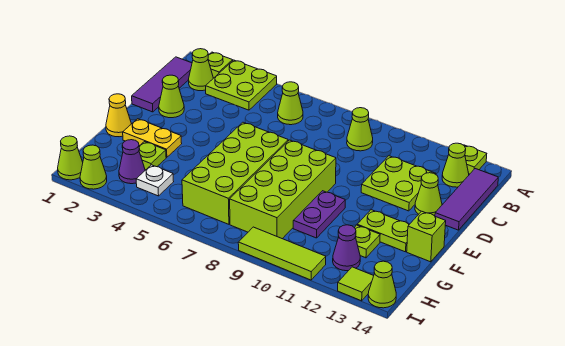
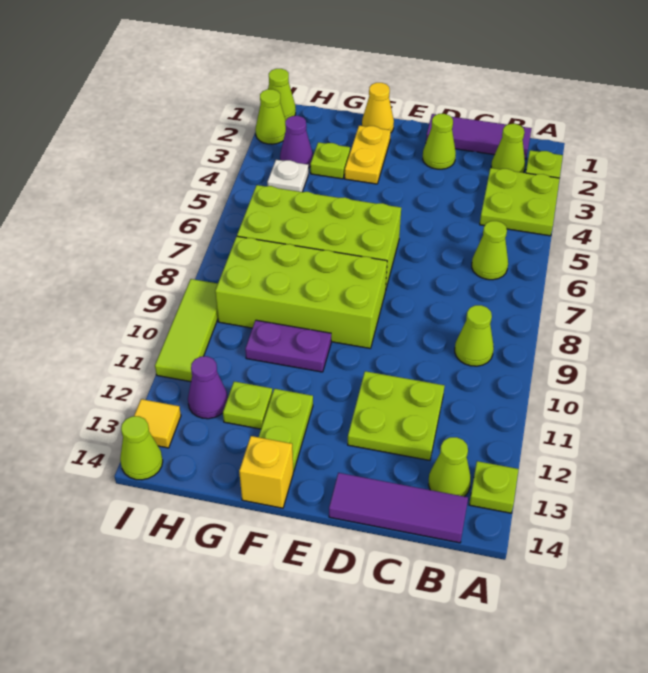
lime cone D13 level 1 -> none
lime brick F14 level 1 -> yellow brick F14 level 1
lime tile I13 level 1 -> yellow tile I13 level 1

